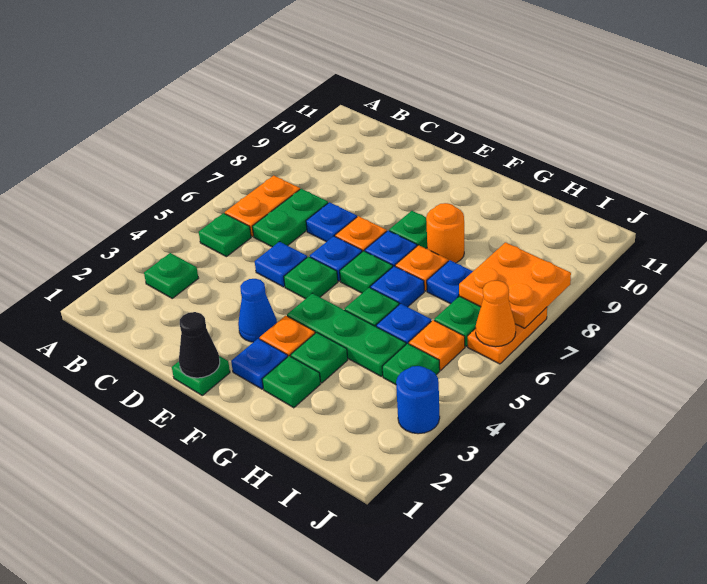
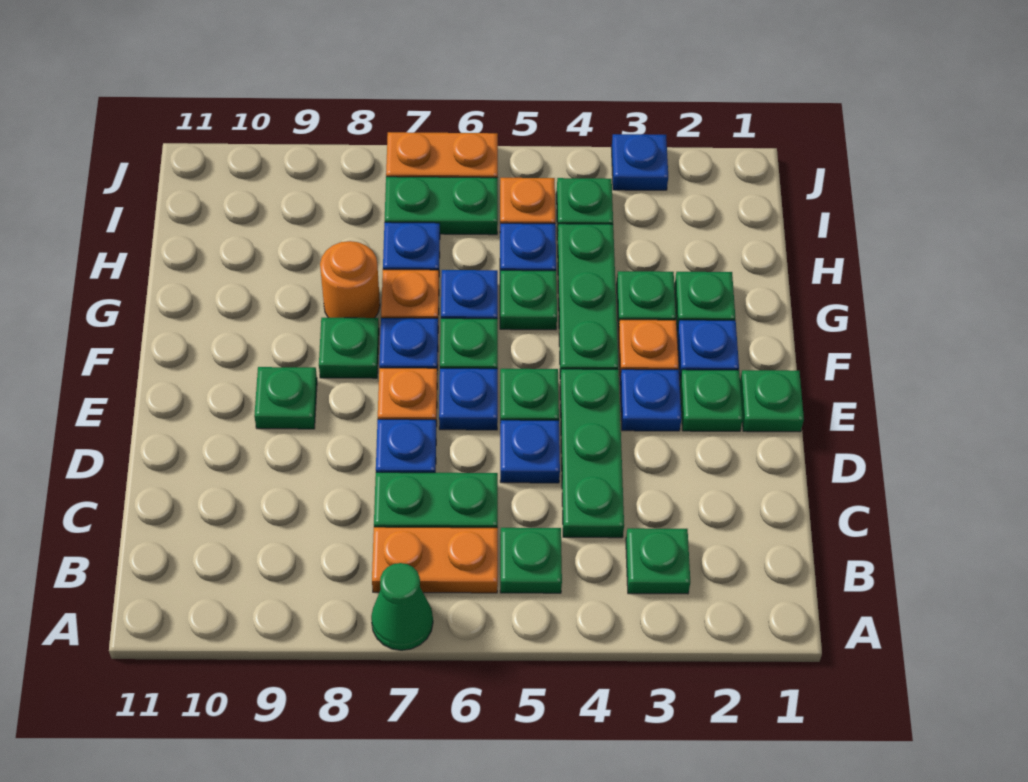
none -> green cone A7 level 1
none -> green plate C4:E4 level 1
black cone E1 level 2 -> none
none -> green plate E2 level 1
blue cone E3 level 1 -> blue plate E3 level 1
none -> green plate E9 level 1
orange plate I7:J8 level 2 -> none
blue round brick J3 level 1 -> blue plate J3 level 1
orange cone J6 level 2 -> none

